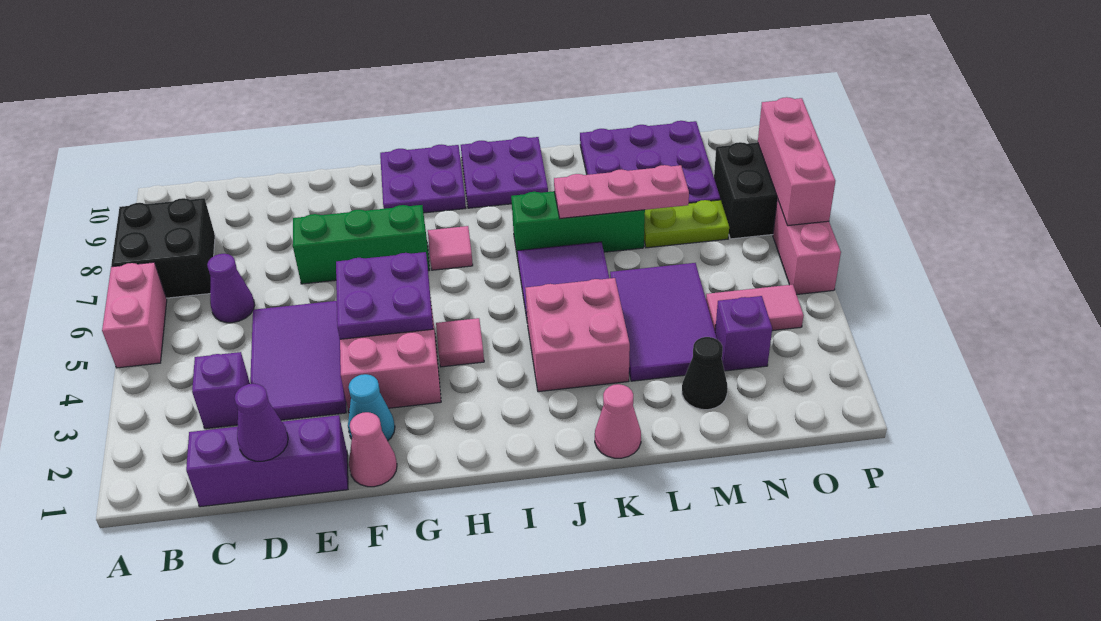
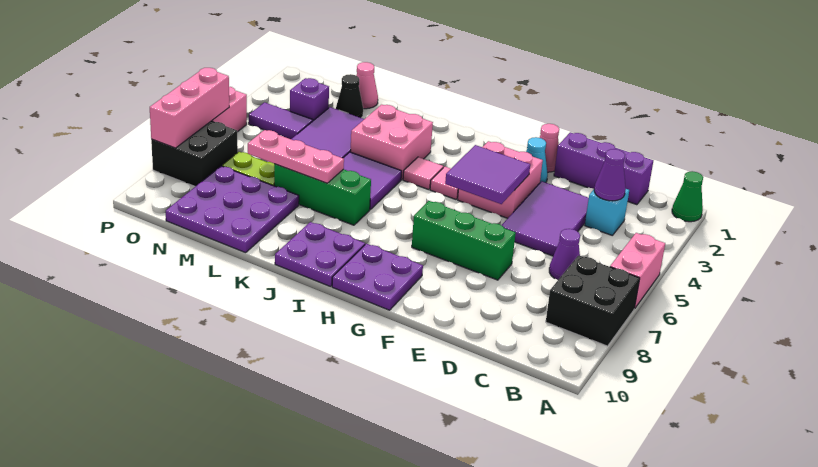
none -> green cone A1 level 1
purple brick C3 level 1 -> cyan brick C3 level 1
purple cone D1 level 2 -> purple cone C3 level 2
purple plate F4:G5 level 2 -> purple tile F4:G5 level 2
pink tile H7 level 1 -> pink tile I4 level 1
pink cone K1 level 1 -> pink cone M1 level 1
pink tile N4:O4 level 1 -> purple tile N4:O4 level 1

